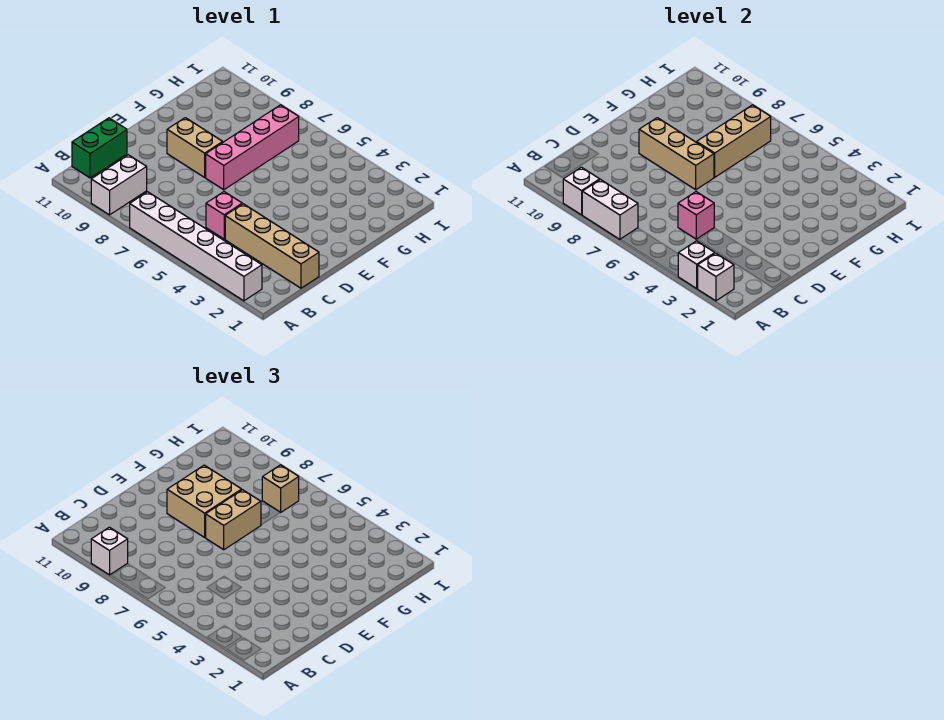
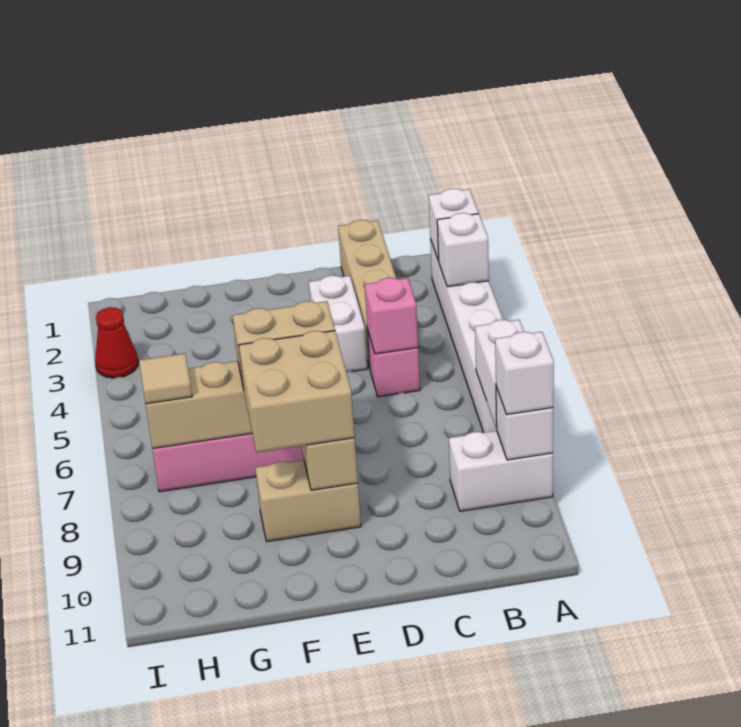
green brick B11:C11 level 1 -> none
none -> white brick D3:D4 level 1
tan brick E8:E9 level 1 -> tan brick E9:F9 level 1
tan brick H7 level 3 -> tan tile H7 level 3
none -> red cone I3 level 1

